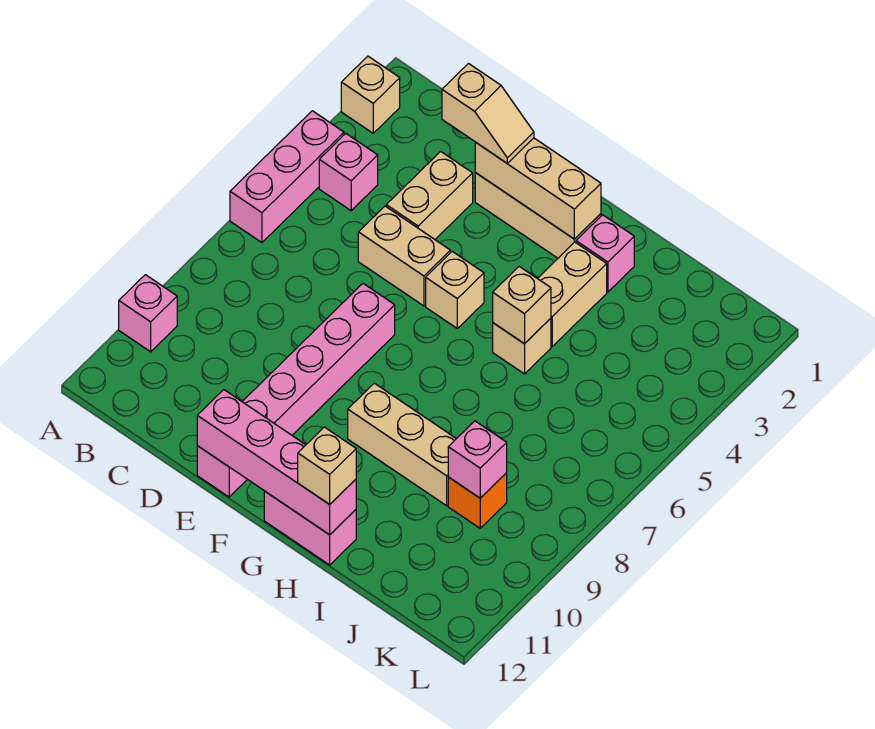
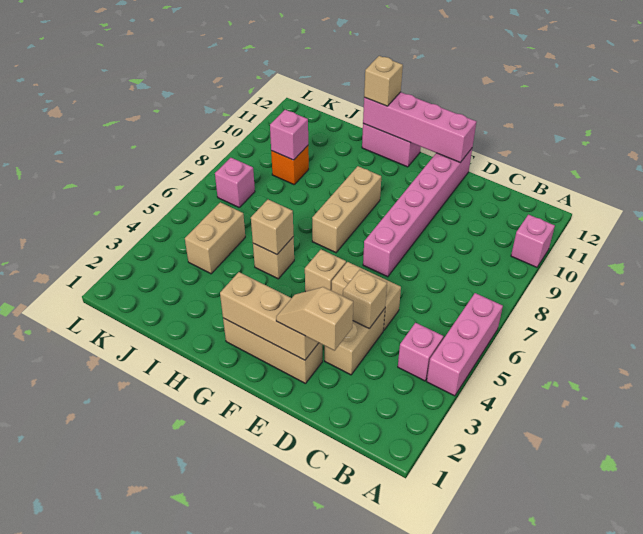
tan brick A2 level 1 -> tan brick D4 level 2
tan brick G9:I9 level 1 -> tan brick G7:G9 level 1
pink brick H2 level 1 -> pink brick K7 level 1
tan brick H3:H4 level 1 -> tan brick J4:J5 level 1

